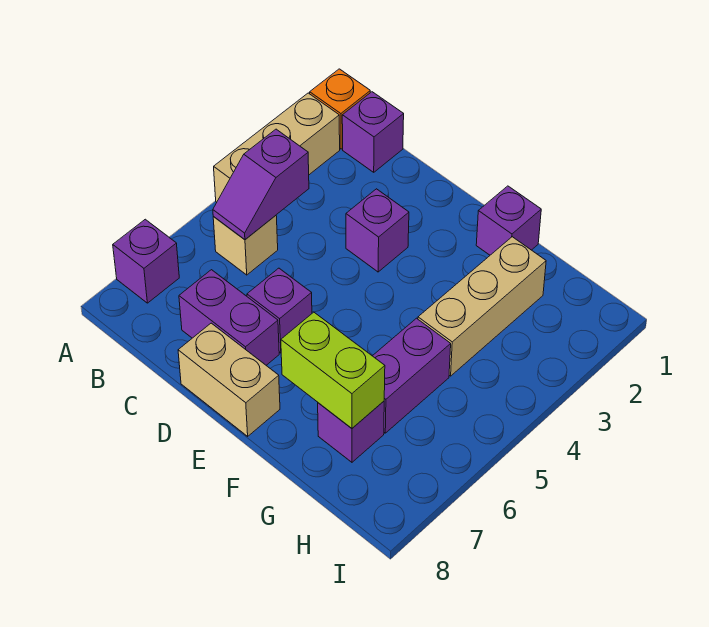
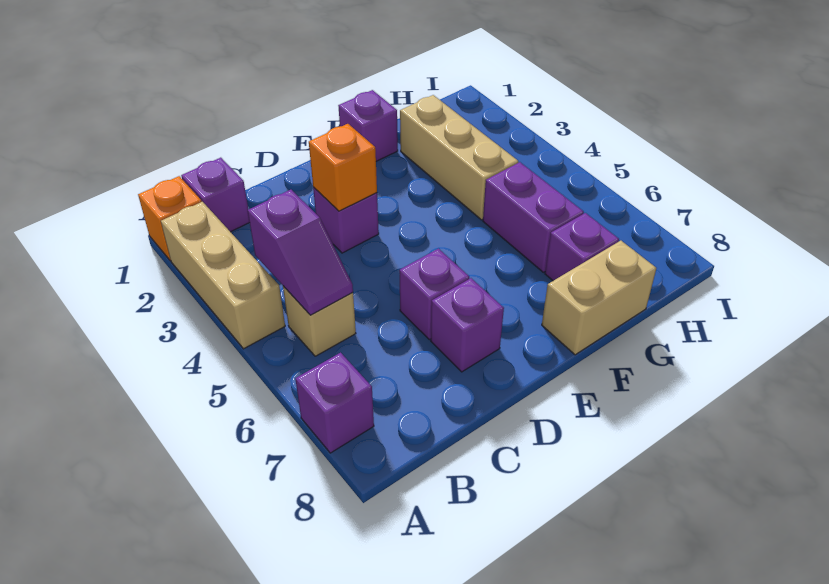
purple brick C7:D7 level 1 -> purple brick D7 level 1
none -> orange brick D3 level 2
tan brick D8:E8 level 1 -> tan brick F8:G8 level 1
lime brick F7:G7 level 2 -> none

